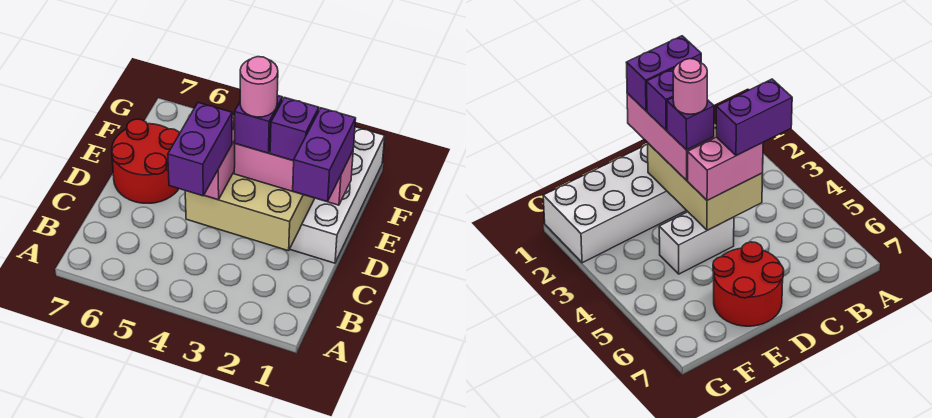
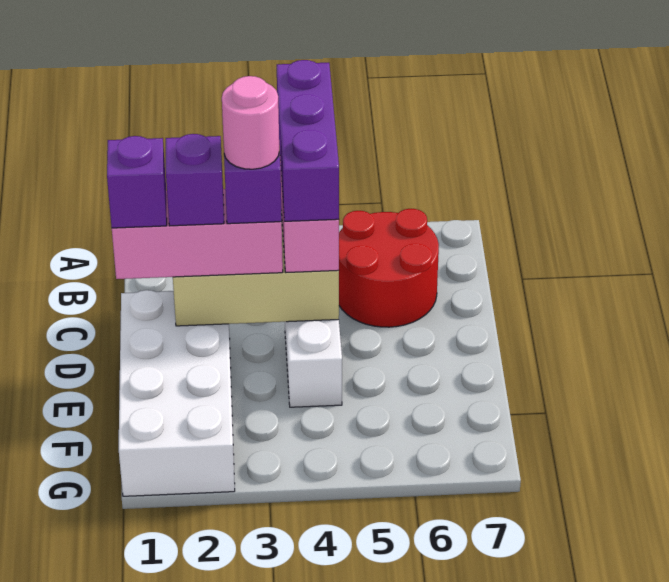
purple brick B4:C4 level 4 -> purple brick B4:D4 level 4
purple brick C1:D1 level 4 -> purple brick D1 level 4
red round brick D6:E7 level 1 -> red round brick B5:C6 level 1

